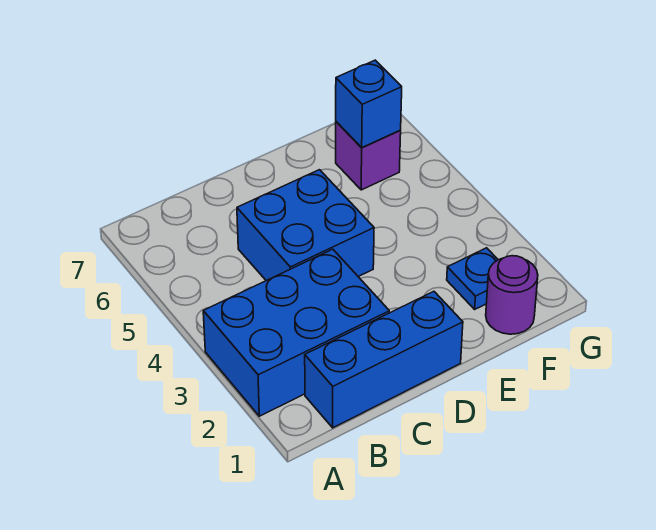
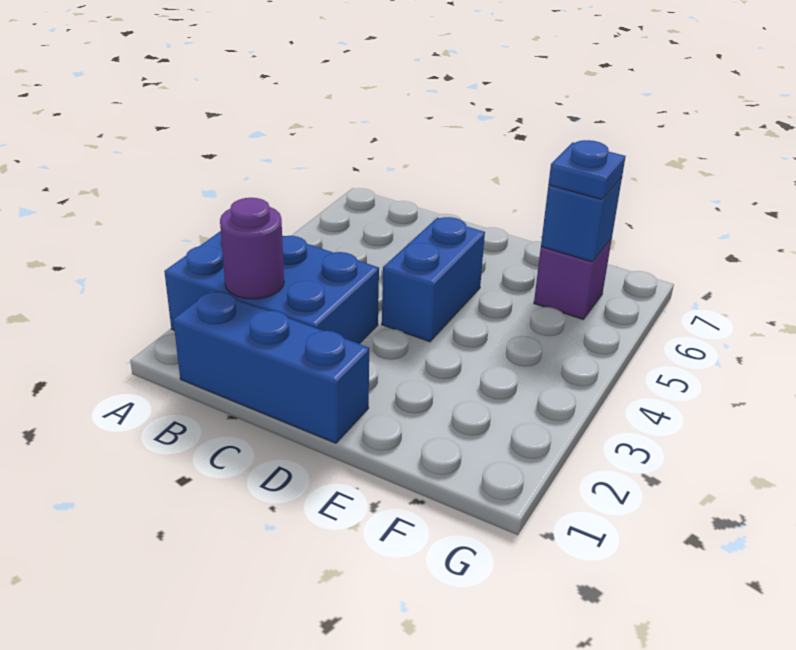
blue brick C4:D5 level 1 -> blue brick D4:D5 level 1
purple round brick F1 level 1 -> purple round brick B2 level 2
blue plate F2 level 1 -> blue plate F6 level 3

